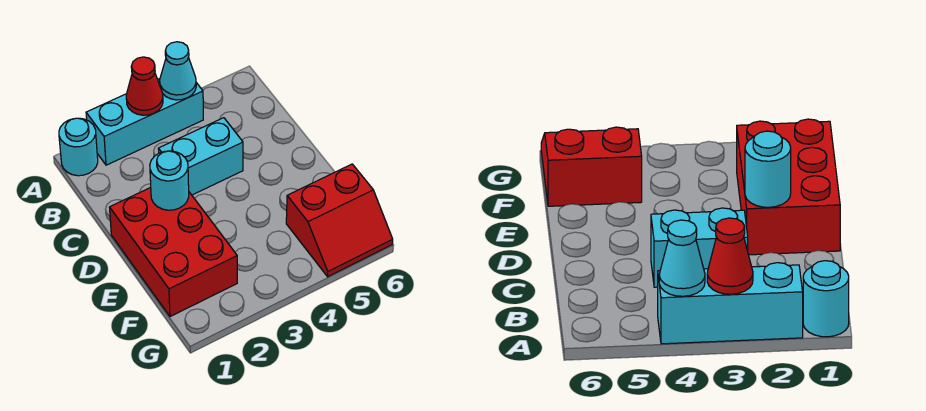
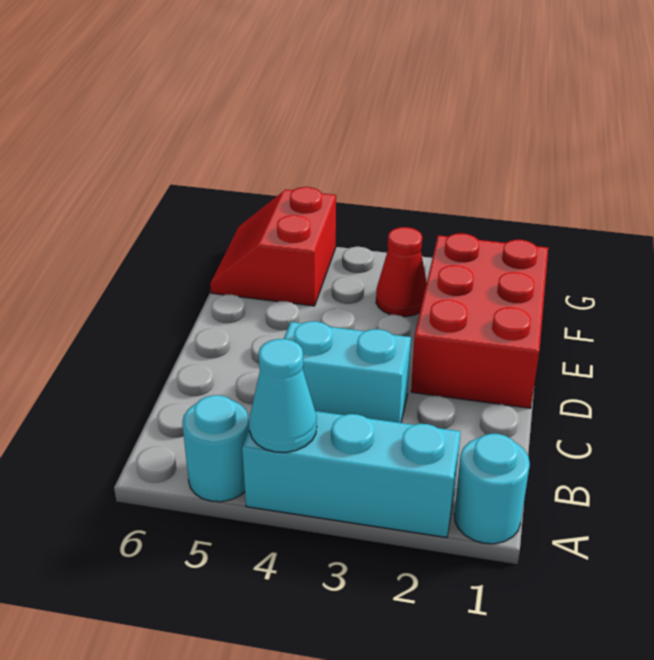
red cone A3 level 2 -> red cone F3 level 1
cyan round brick D2 level 2 -> cyan round brick A5 level 1
red slope F5:G6 level 1 top F -> red slope F5:G6 level 1 top 5

